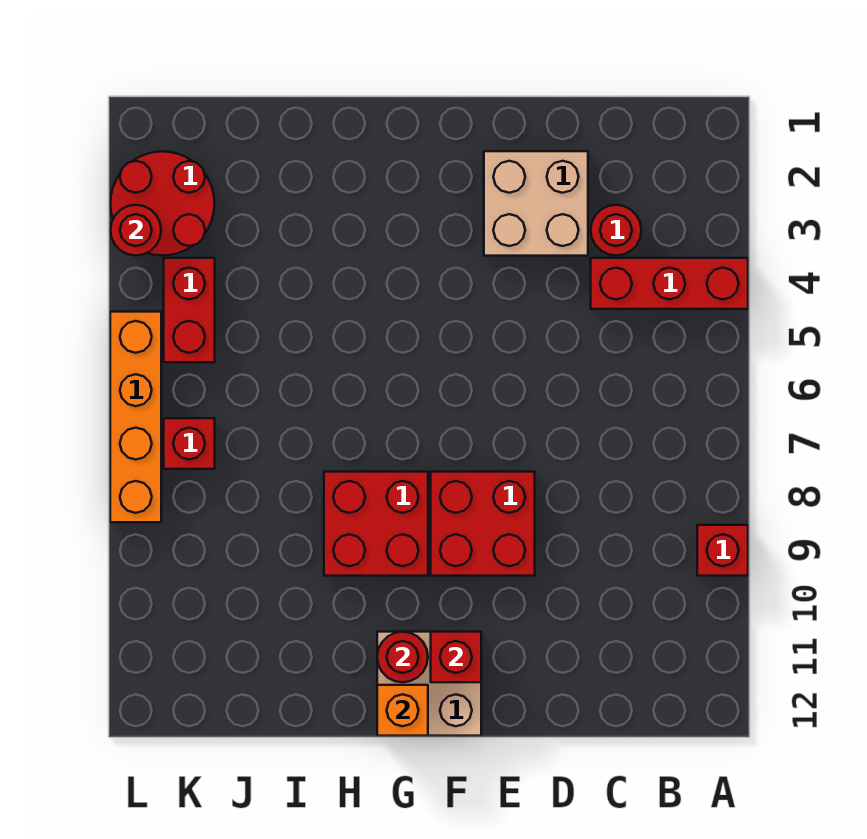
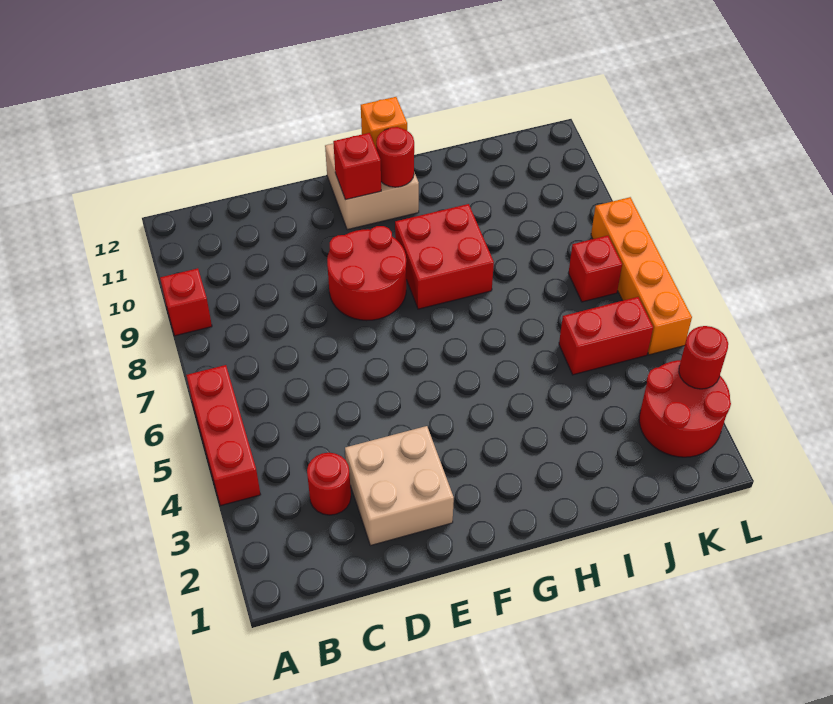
red brick A4:C4 level 1 -> red brick A4:A6 level 1
red brick E8:F9 level 1 -> red round brick E8:F9 level 1
red brick K4:K5 level 1 -> red brick J5:K5 level 1

